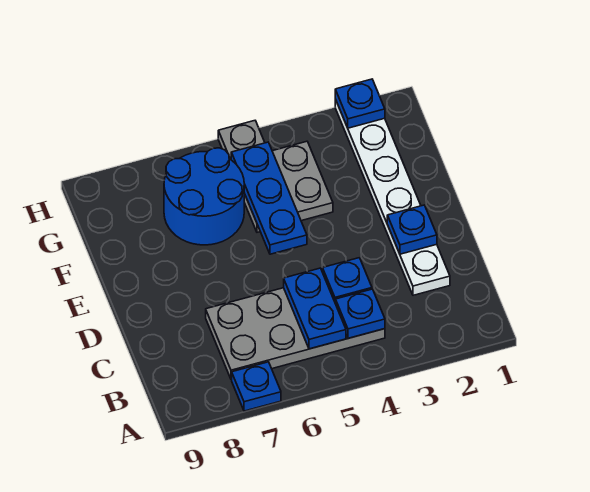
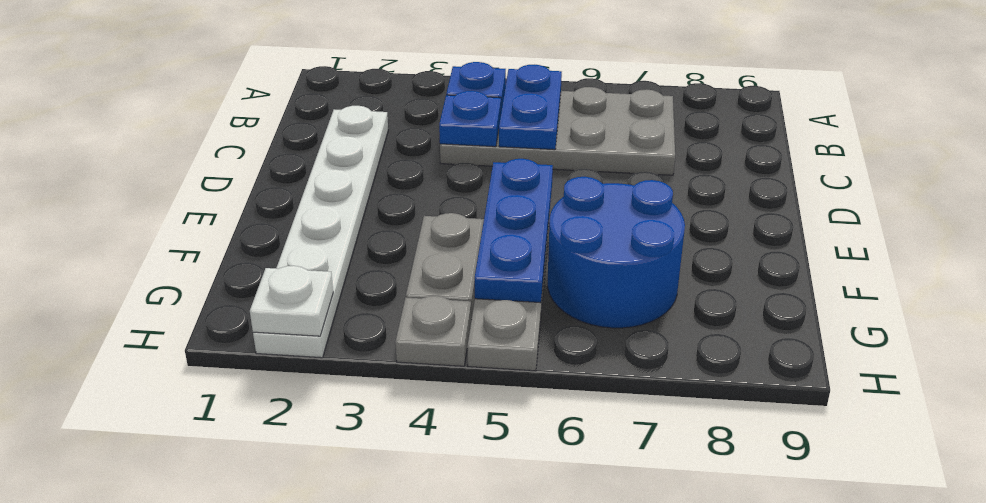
blue plate A7 level 1 -> none
blue plate D2 level 2 -> none
blue plate H2 level 2 -> white plate H2 level 2
none -> grey plate H4 level 1

